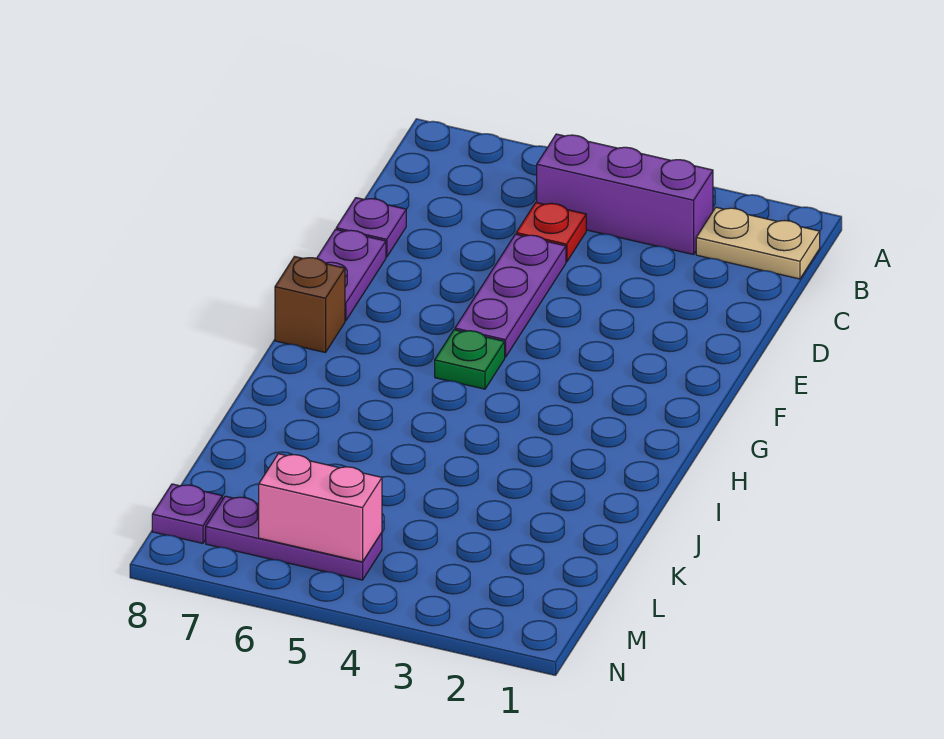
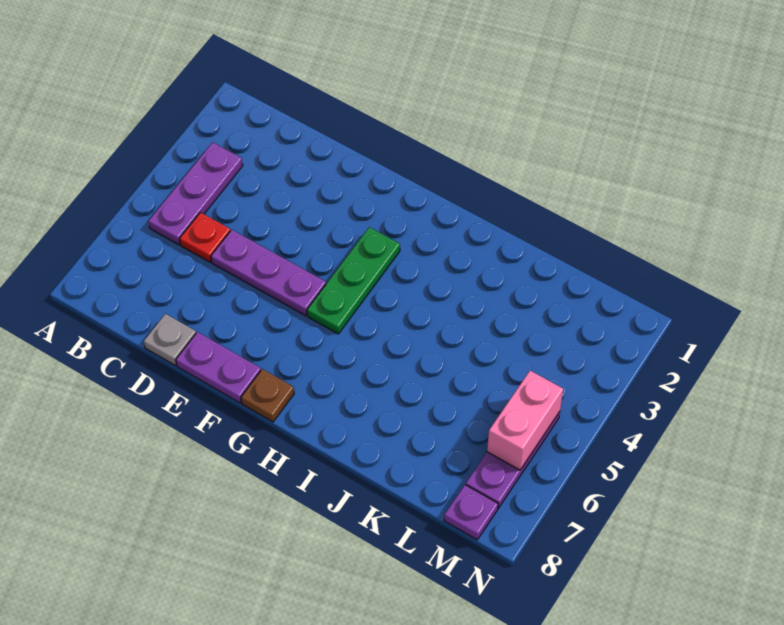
tan plate B1:B2 level 1 -> none
purple brick B3:B5 level 1 -> purple plate B3:B5 level 1
purple plate D8 level 1 -> grey plate D8 level 1
green plate G5 level 1 -> green plate G3:G5 level 1
brown brick G8 level 1 -> brown plate G8 level 1

